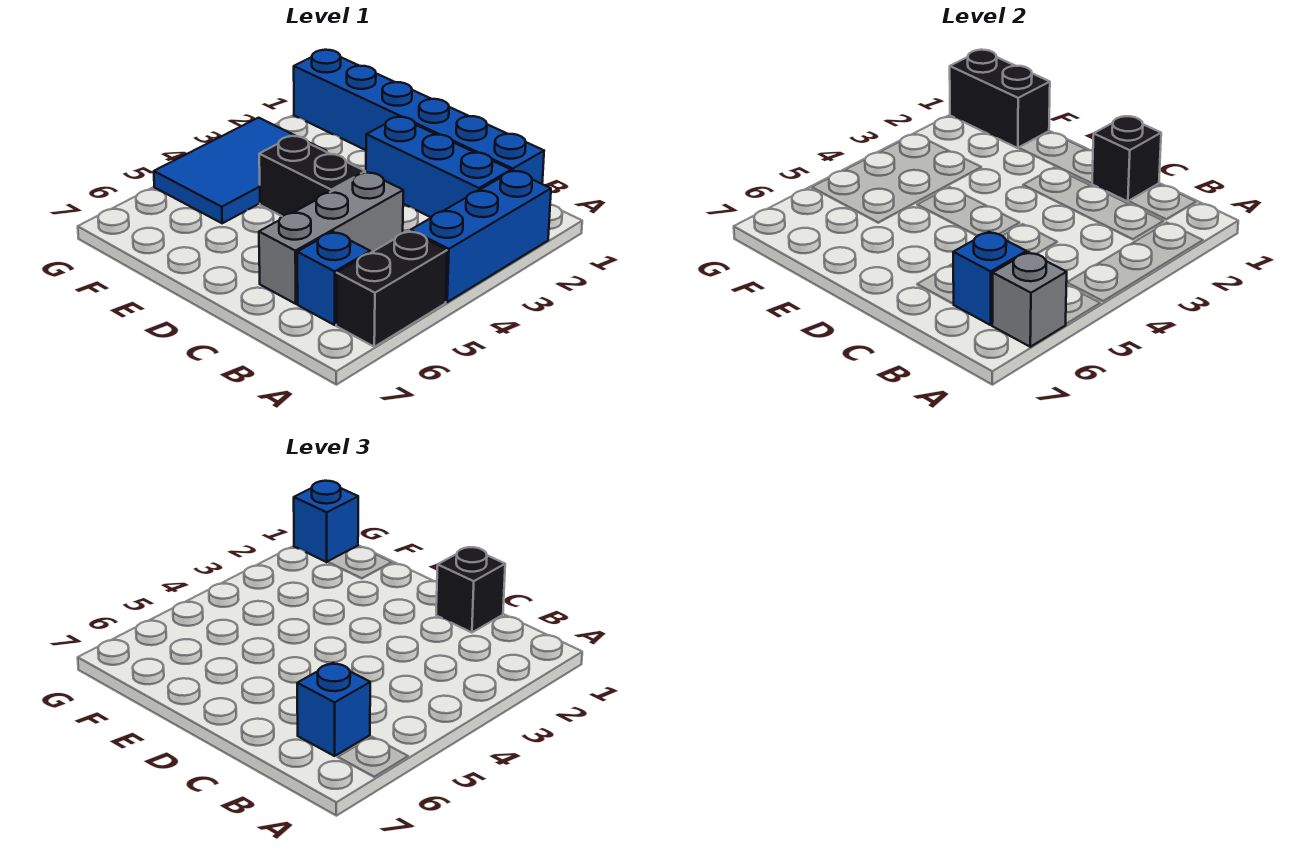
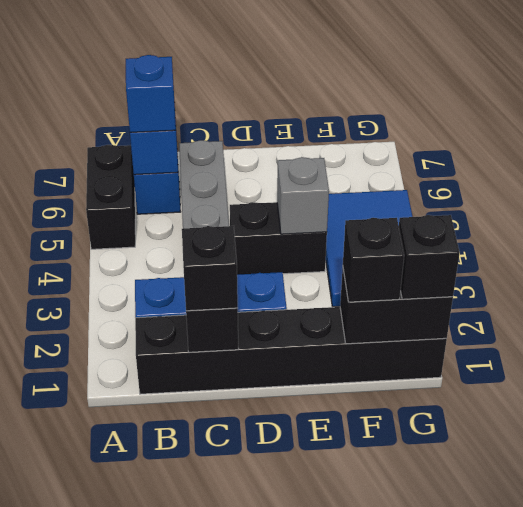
blue brick A2:A4 level 1 -> none
grey brick A6 level 2 -> grey brick E4 level 2
blue brick B1:G1 level 1 -> black brick B1:G1 level 1
none -> black brick F1 level 3
blue brick G1 level 3 -> black brick G1 level 3

